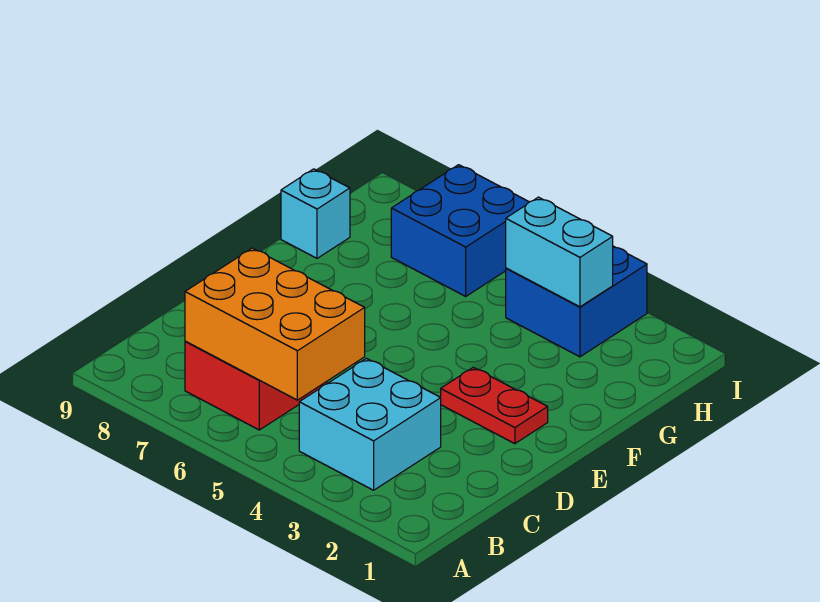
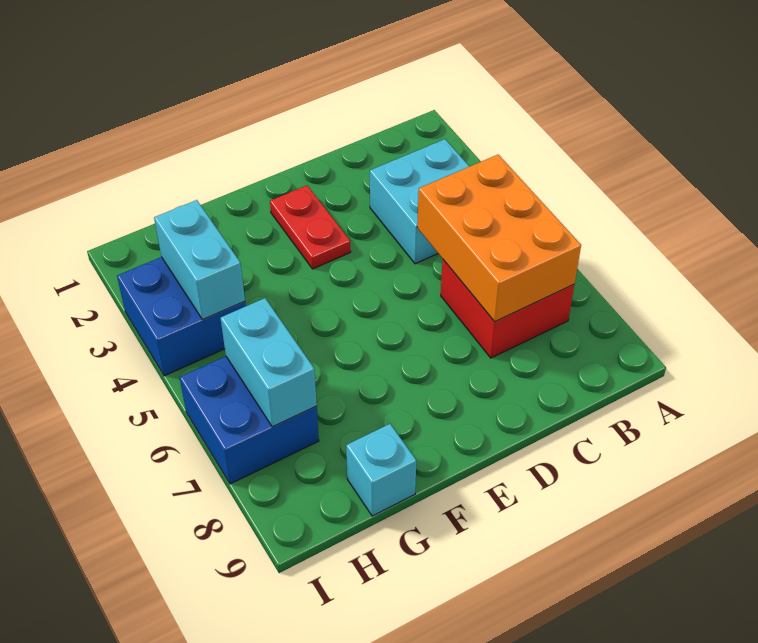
none -> cyan brick H6:H7 level 2

